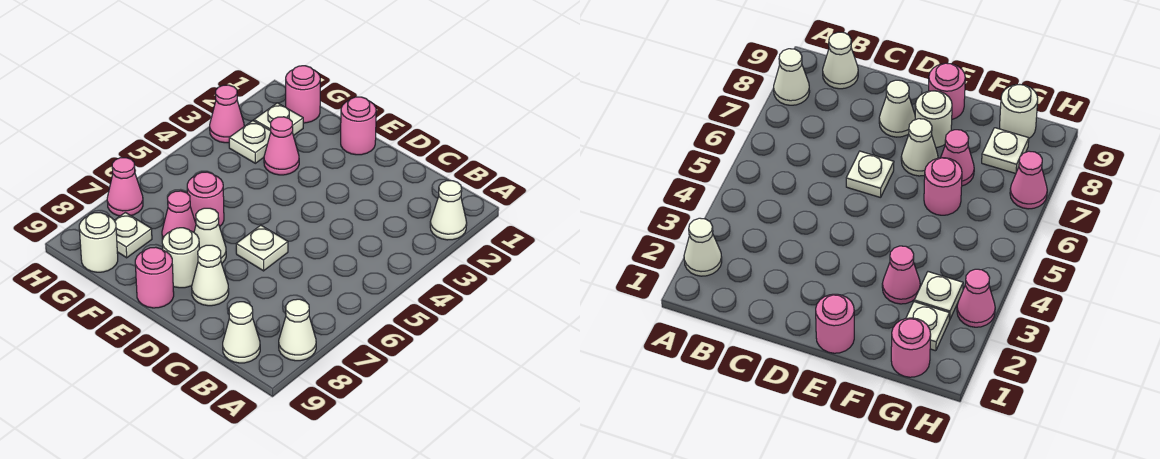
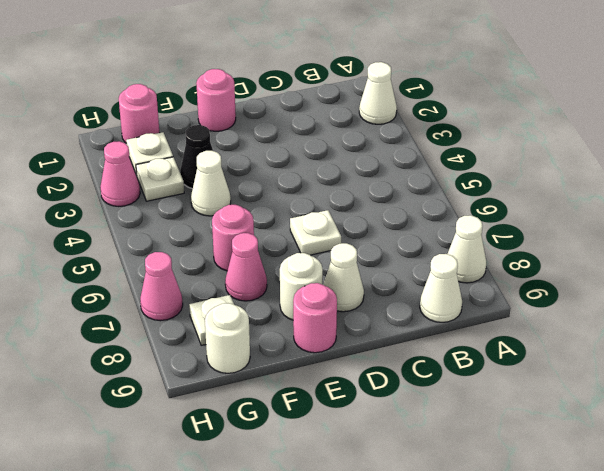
white cone E7 level 1 -> white cone F4 level 1
pink cone F3 level 1 -> black cone F3 level 1

